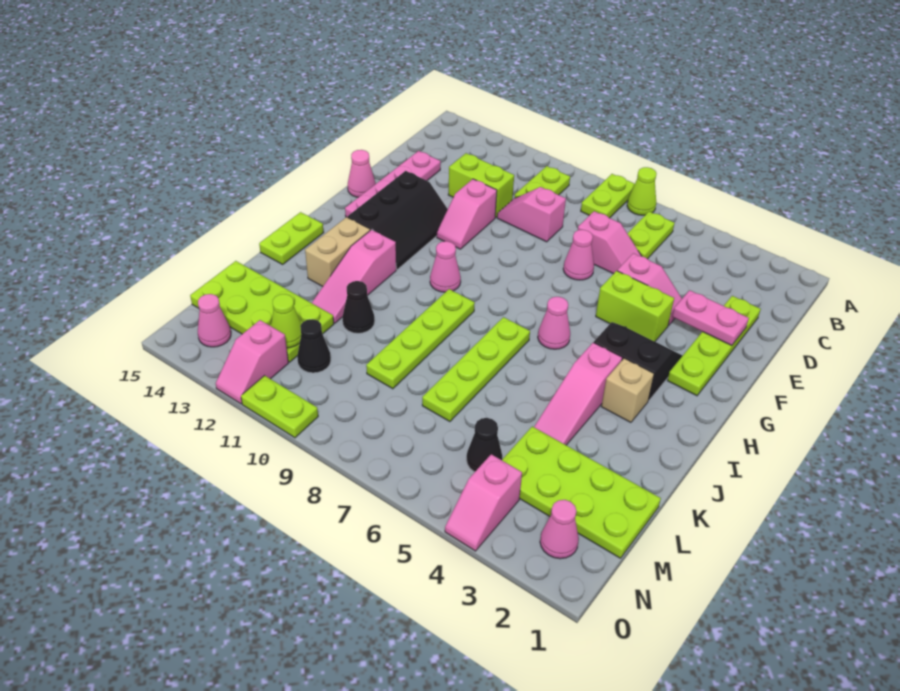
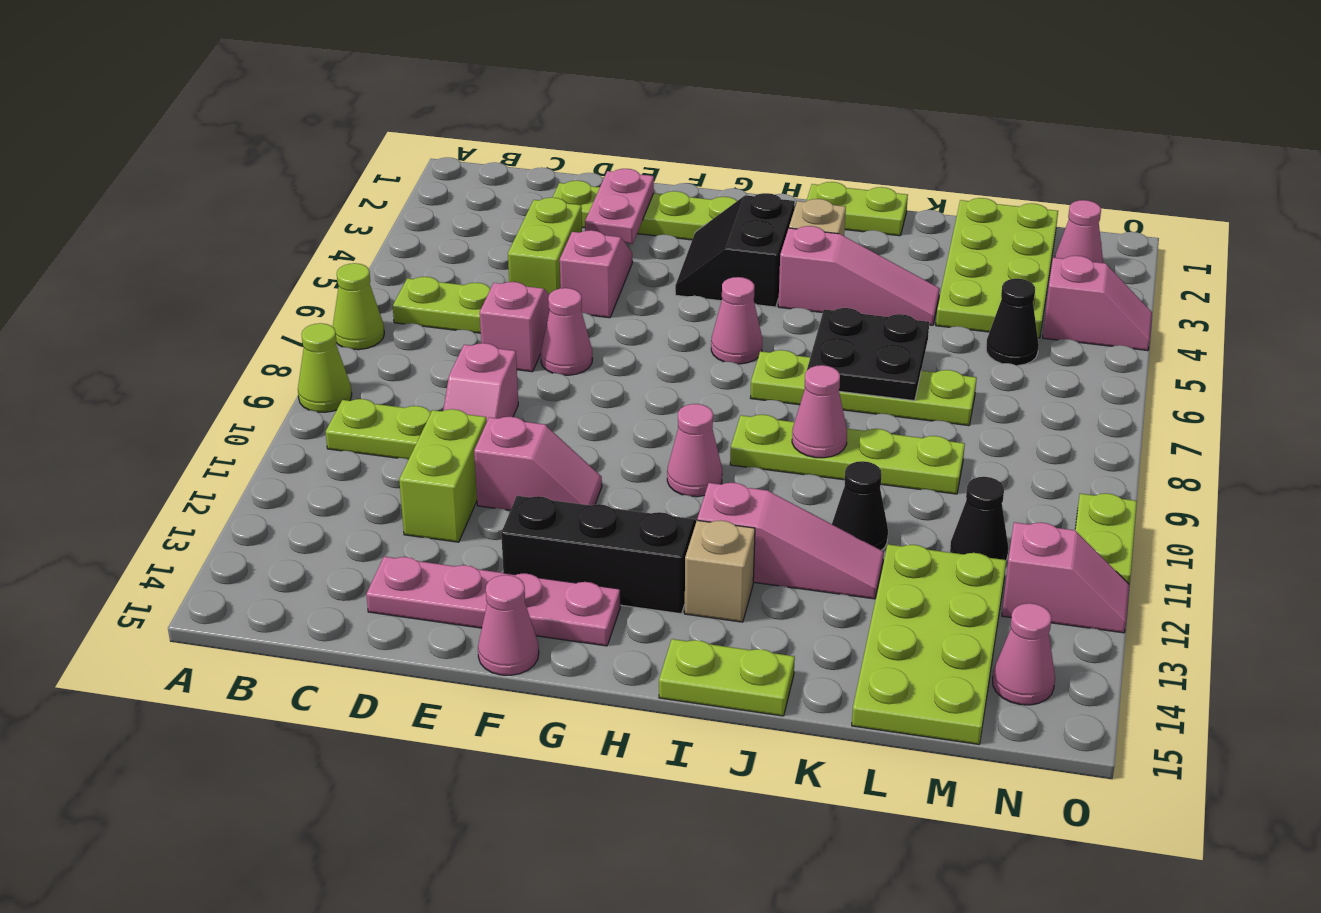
lime plate A8:B8 level 1 -> lime plate I1:J1 level 1
lime brick F4:F5 level 1 -> lime brick D4:D5 level 1
tan brick I13:J13 level 1 -> tan brick I13 level 1
none -> black plate J6:K7 level 2
none -> pink cone J9 level 2
lime cone M12 level 2 -> lime cone A9 level 1

